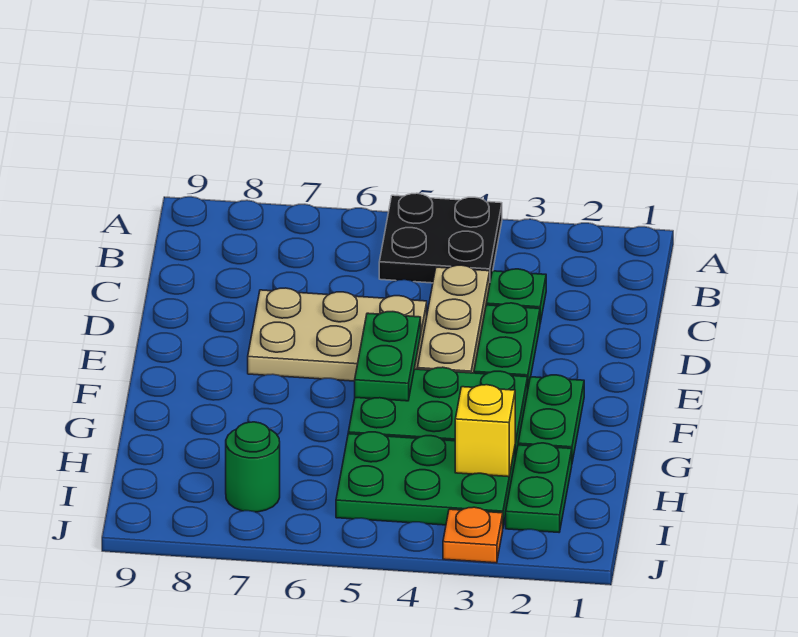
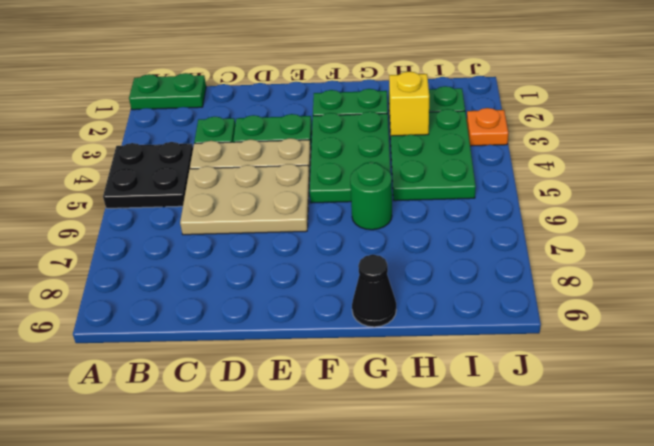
tan plate D5:E7 level 1 -> tan plate C5:E6 level 1
green plate E5:F5 level 2 -> green plate A1:B1 level 1
none -> black cone G9 level 1
green round brick I7 level 1 -> green round brick G6 level 1

